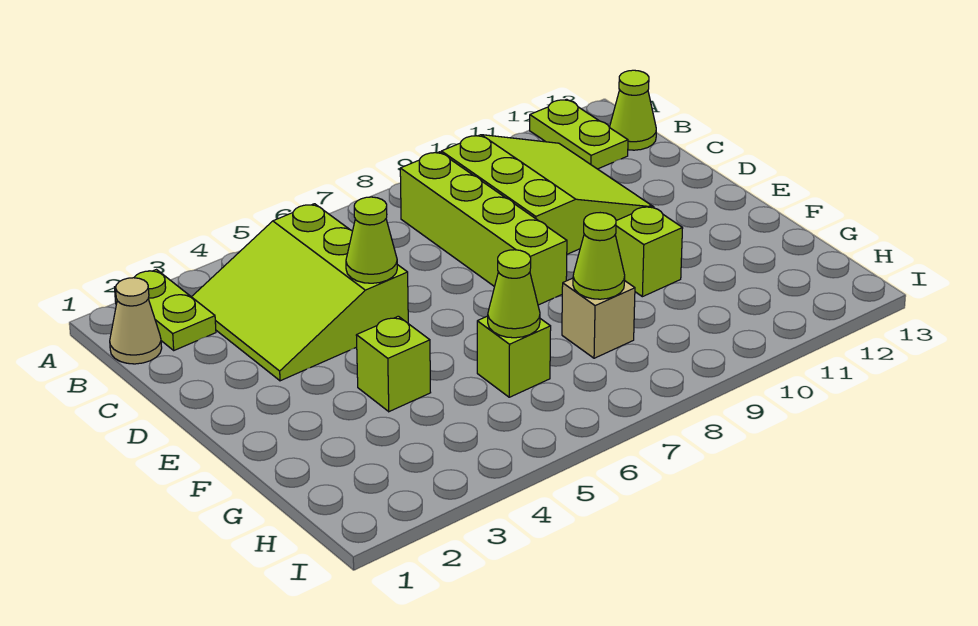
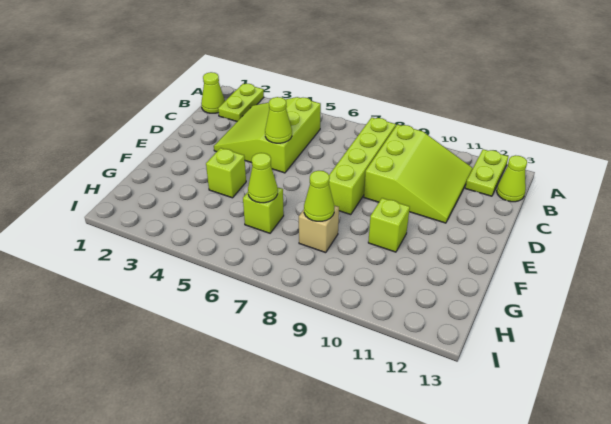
tan cone B1 level 1 -> lime cone B1 level 1

